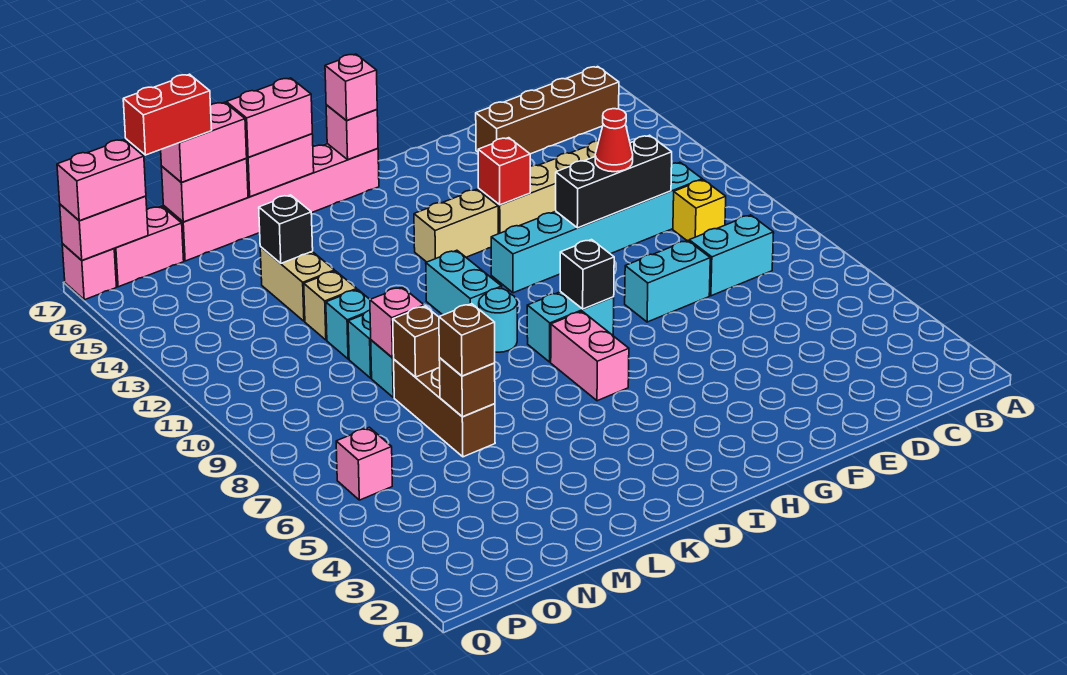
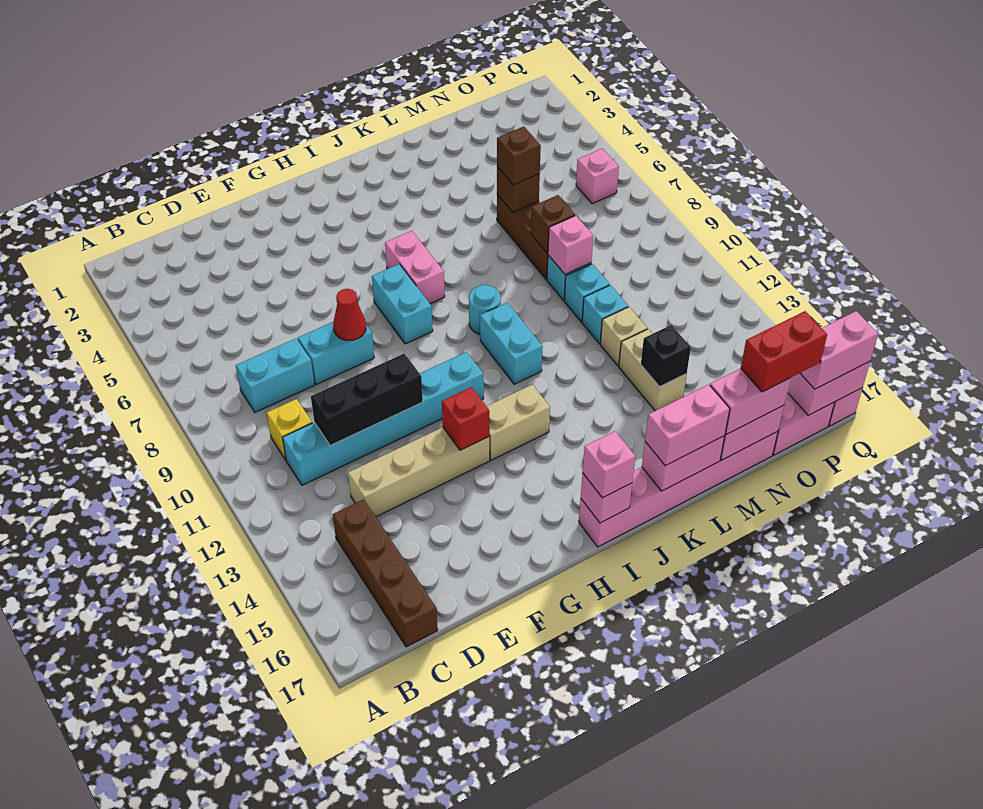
brown brick B16:E16 level 1 -> brown brick C14:C17 level 1
red cone E11 level 3 -> red cone F8 level 2
cyan brick H8:I8 level 1 -> cyan brick H7:H8 level 1
black brick H8 level 2 -> none

